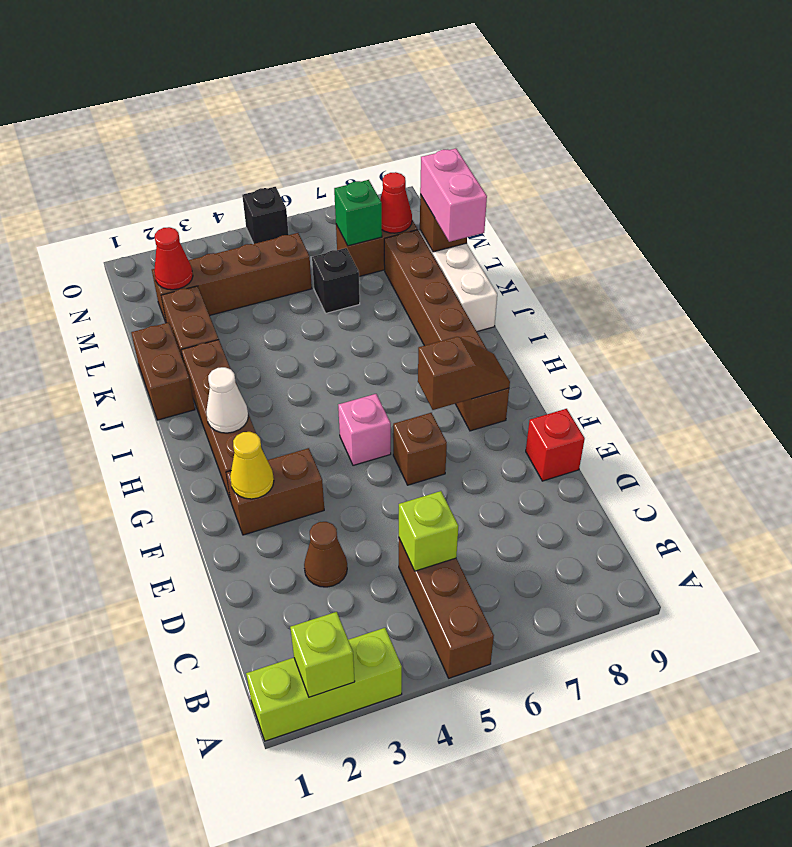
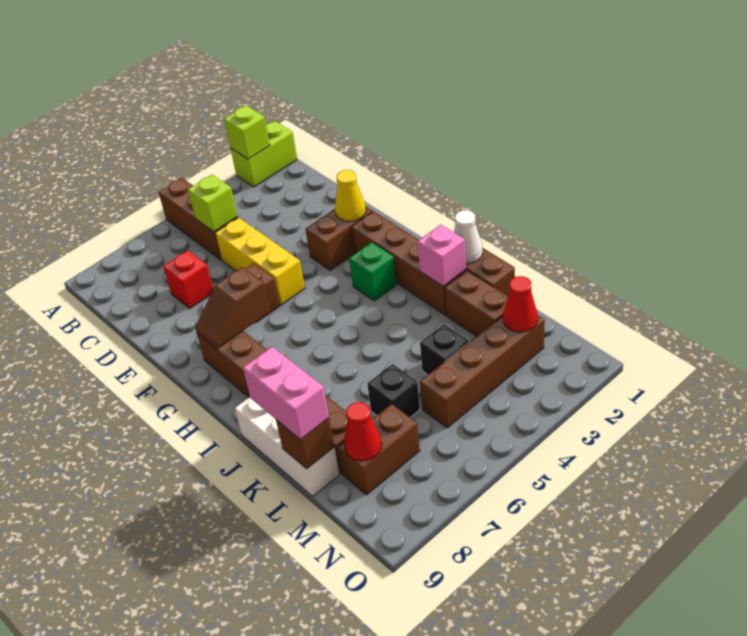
lime brick A1:A3 level 1 -> lime brick A1:A2 level 1
brown cone D3 level 1 -> none
none -> yellow brick D5:F5 level 1
red brick E9 level 1 -> red brick D7 level 1
pink brick G5 level 1 -> pink brick J2 level 2
white cone H2 level 2 -> white cone J1 level 2
green brick M7 level 2 -> green brick H3 level 1
black brick O5 level 1 -> black brick L4 level 1

